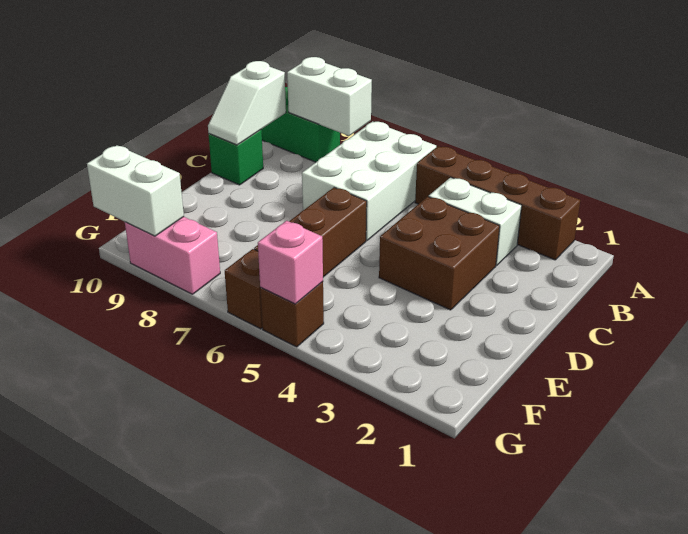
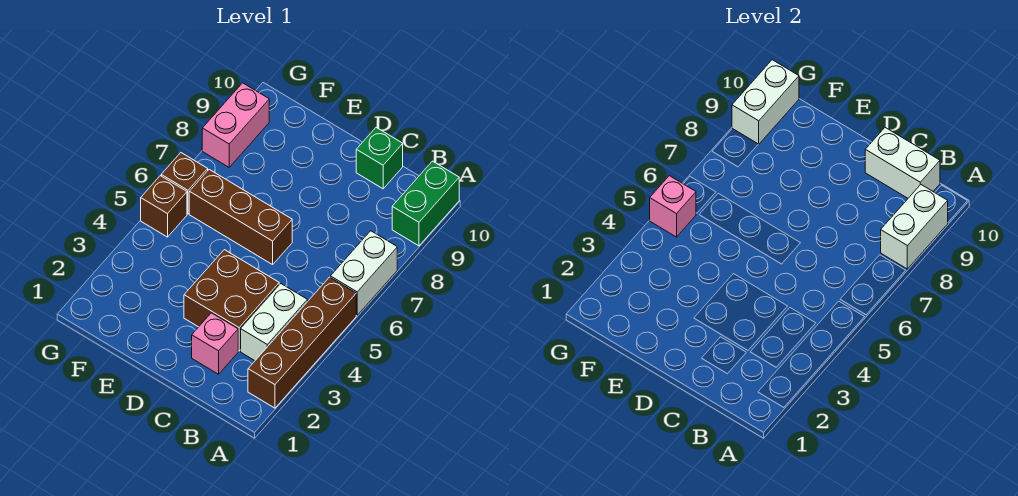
white brick A6:C7 level 1 -> white brick A6:A7 level 1
white slope B10:C10 level 2 top B -> white brick B10:C10 level 2
none -> pink brick C2 level 1

